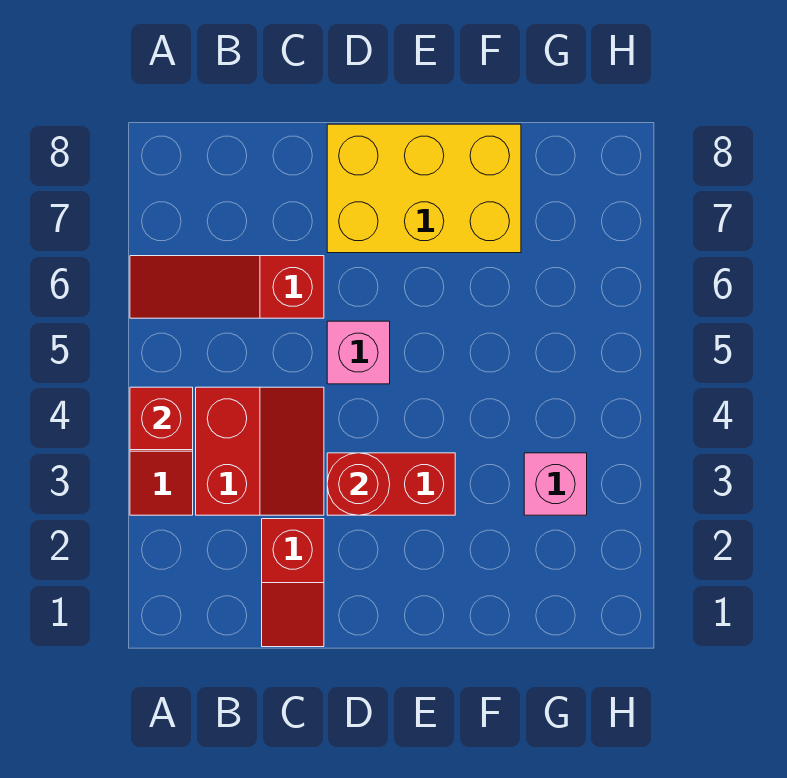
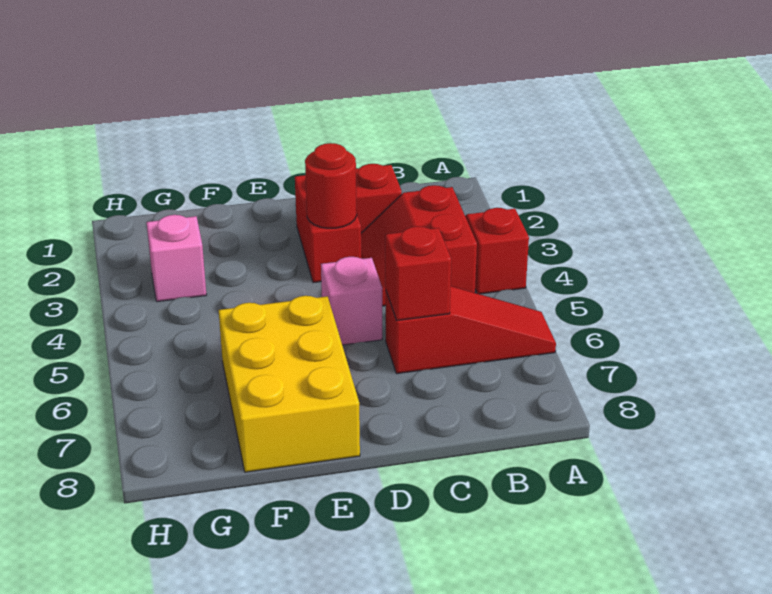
red brick A4 level 2 -> red brick C6 level 2
red brick D3:E3 level 1 -> red brick D2:D3 level 1
yellow brick D7:F8 level 1 -> yellow brick E6:F8 level 1

